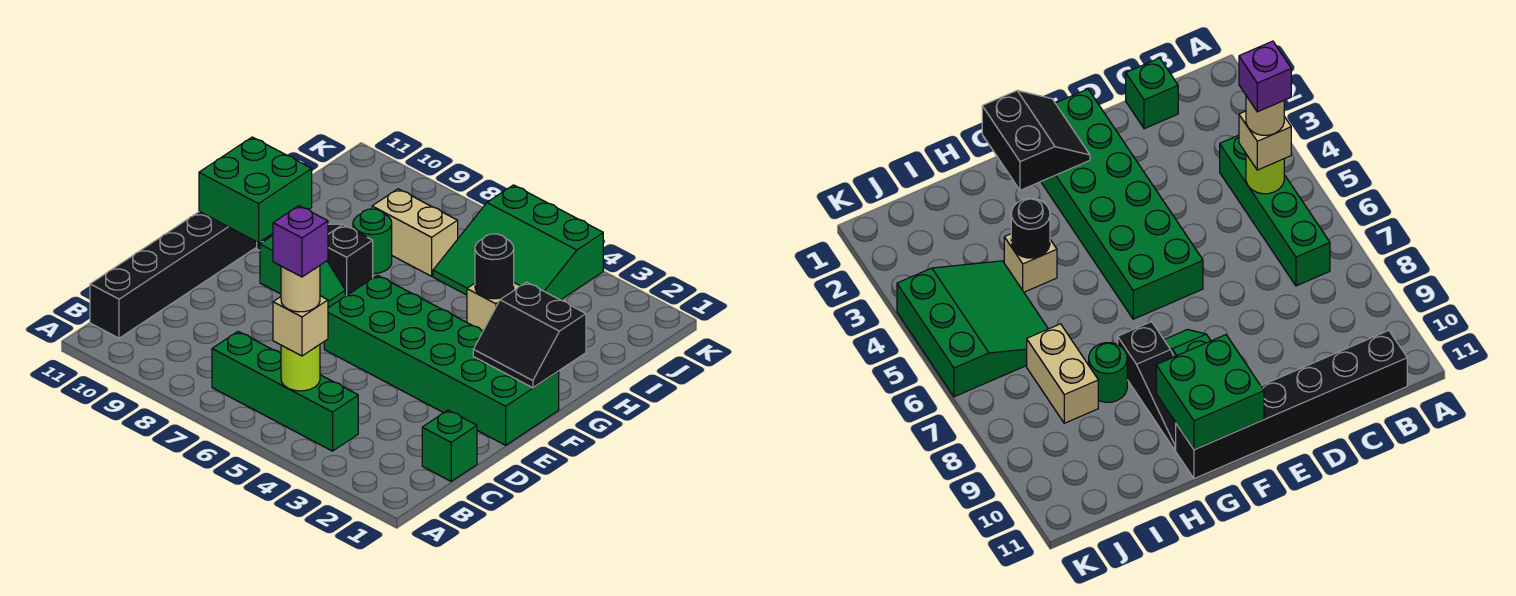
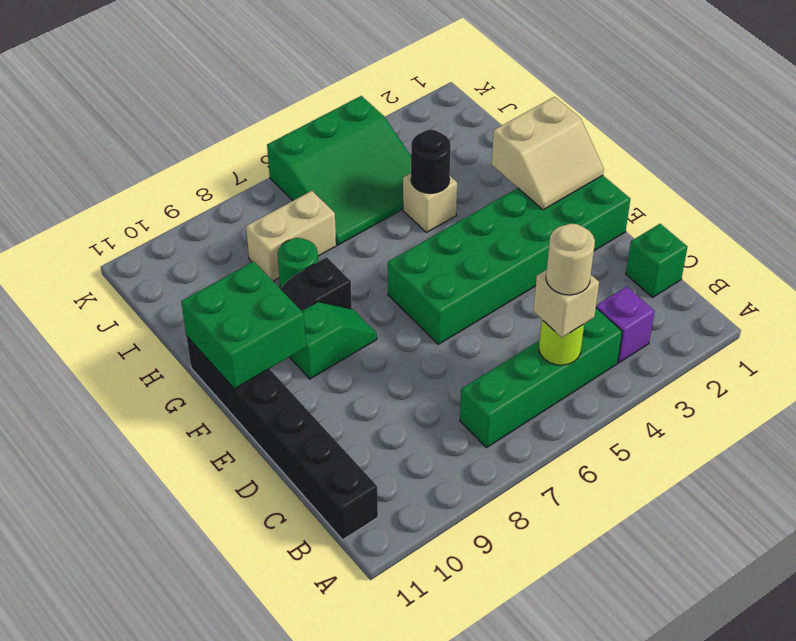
purple brick B5 level 5 -> purple brick B3 level 1
black slope F1:G2 level 2 top G -> tan slope F1:G2 level 2 top G

